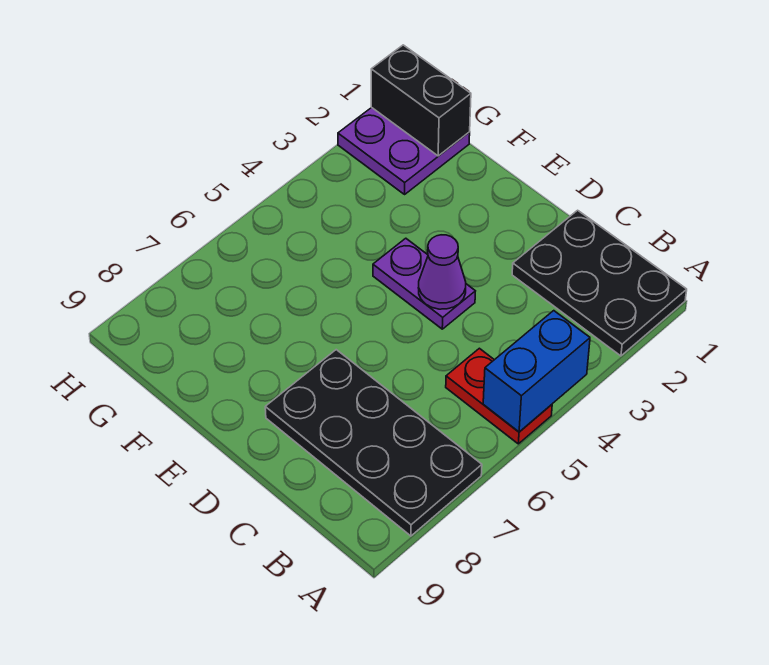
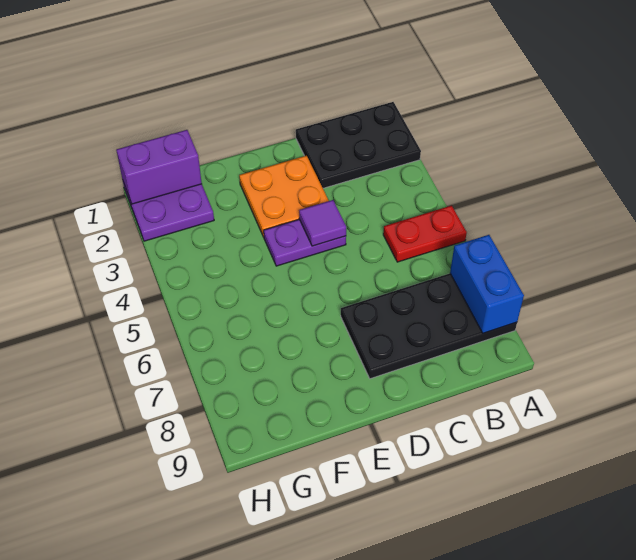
blue brick A4:A5 level 2 -> blue brick A7:A8 level 2
none -> orange plate D2:E3 level 1
purple cone D4 level 2 -> purple tile D4 level 2
black brick G1:H1 level 2 -> purple brick G1:H1 level 2

